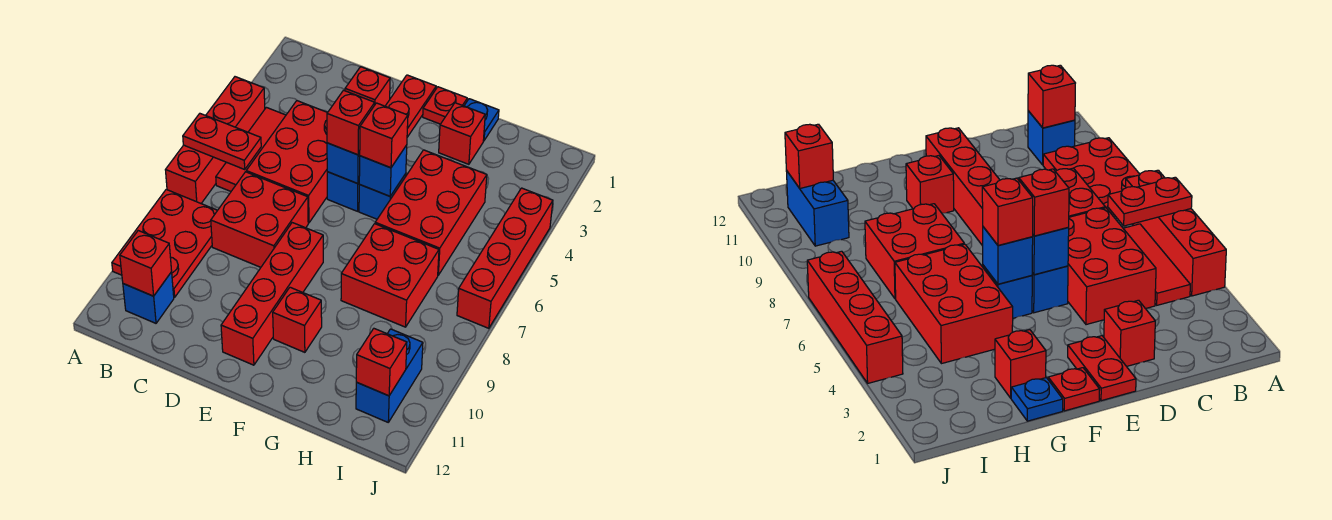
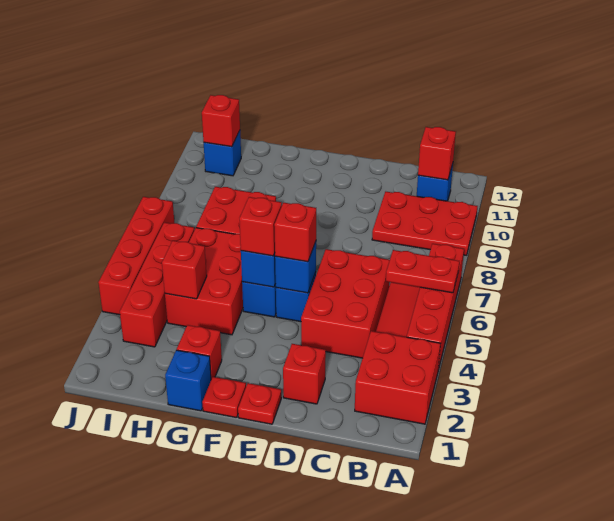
red plate A8:B10 level 1 -> red plate A9:C10 level 1
red brick C7:D8 level 1 -> red brick A2:B3 level 1
red plate E1:E2 level 1 -> red plate E1 level 1
red brick E8:E11 level 1 -> red brick I3:I6 level 1
red brick F10 level 1 -> red brick H4 level 2
blue plate G1 level 1 -> blue brick G1 level 1
blue brick I10:I11 level 1 -> blue brick I11 level 1

